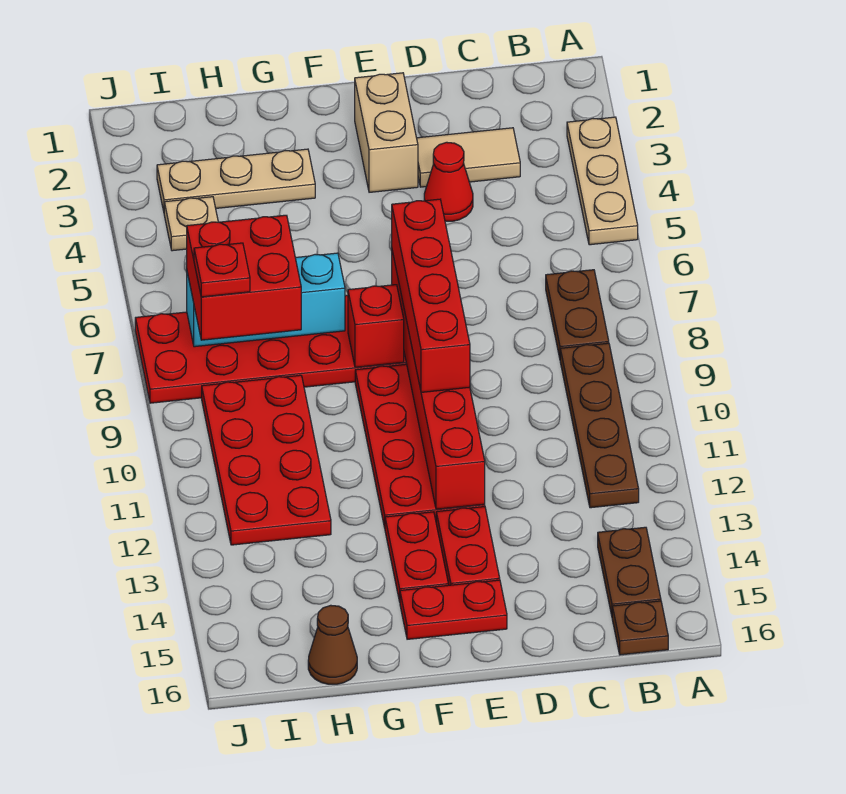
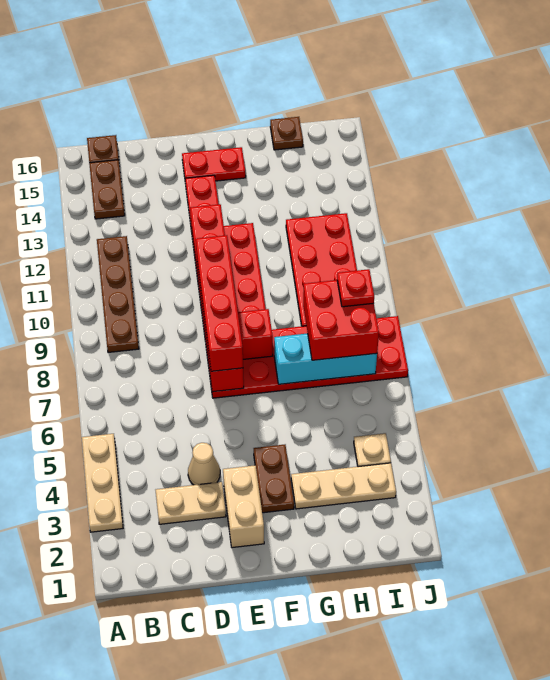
brown plate B7:B8 level 1 -> brown plate F3:F4 level 1
tan tile C3:D3 level 1 -> tan plate C3:D3 level 1
red cone D4 level 1 -> tan cone D4 level 1
red plate F13:F14 level 1 -> none
brown cone H16 level 1 -> brown plate H16 level 1

